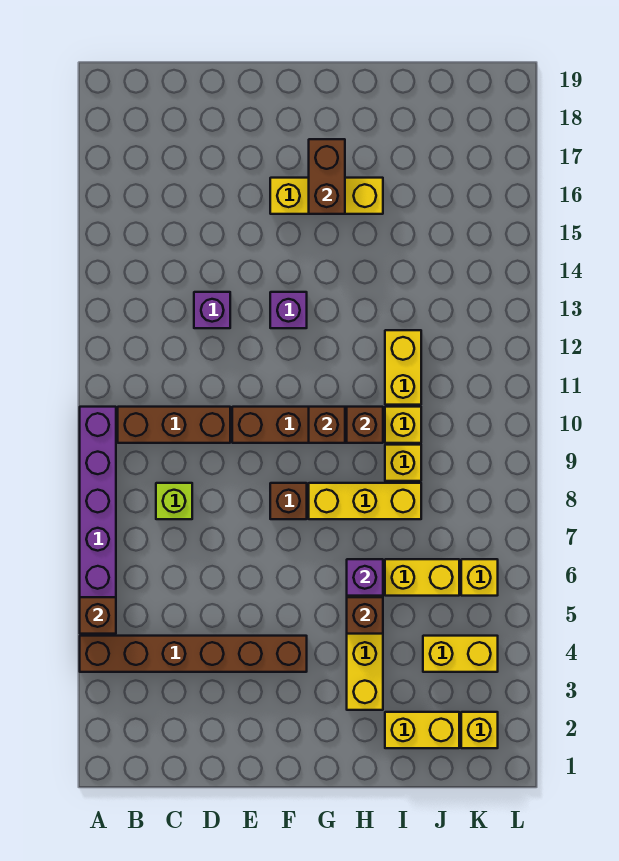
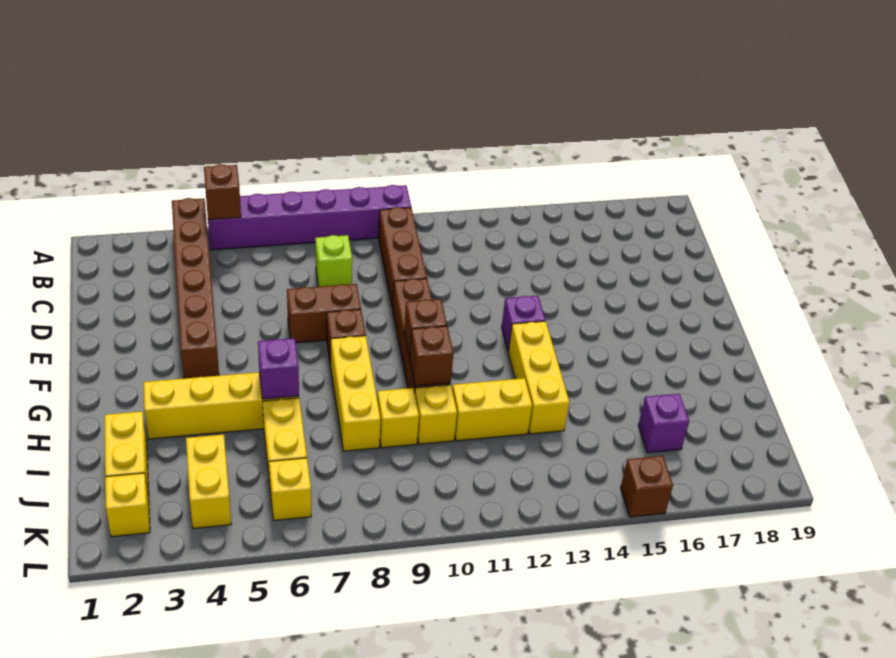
purple brick D13 level 1 -> purple brick J16 level 1
yellow brick F16:H16 level 1 -> yellow brick G13:I13 level 1
brown brick G16:G17 level 2 -> brown brick E7:E8 level 1
brown brick H5 level 2 -> brown brick L15 level 1

